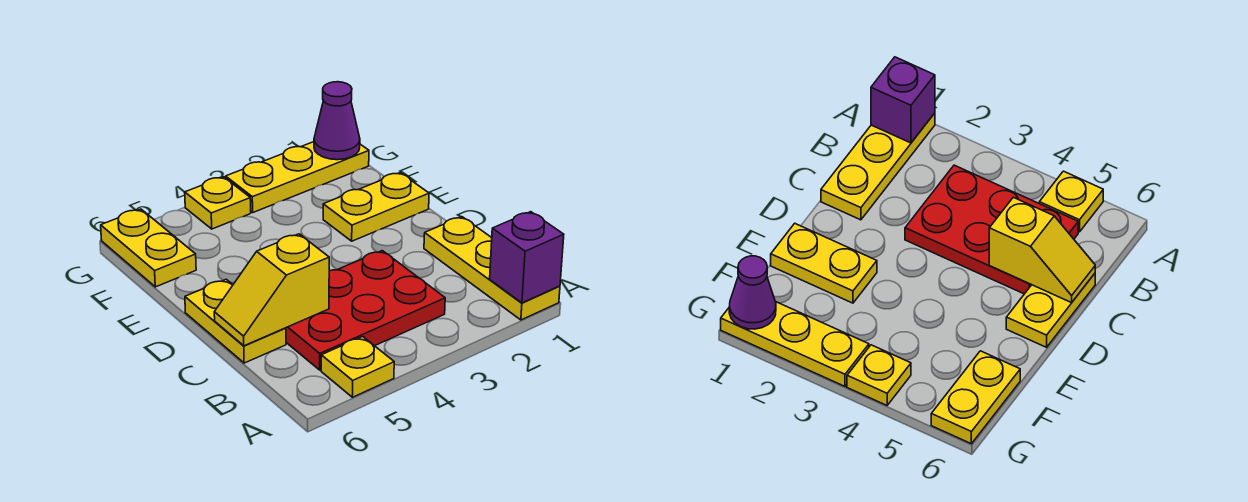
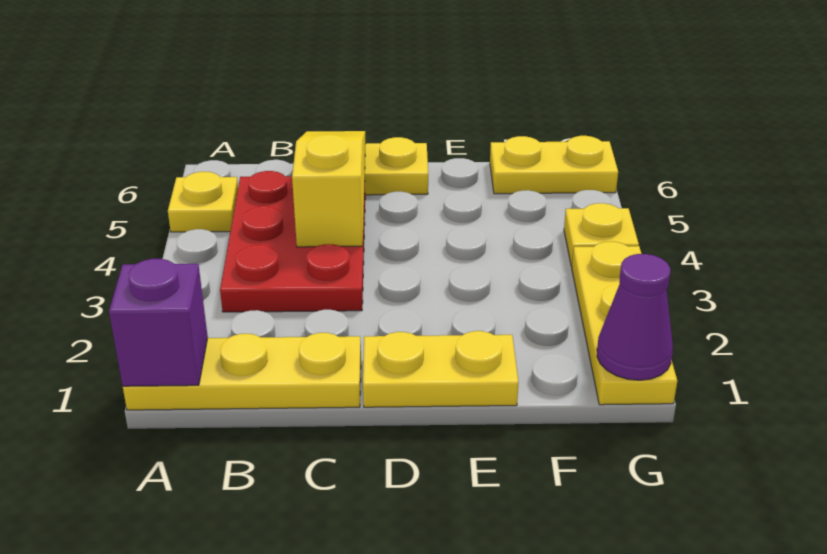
yellow slope C5:C6 level 2 top 5 -> yellow slope C4:C6 level 2 top 4
yellow plate E1:E2 level 1 -> yellow plate D1:E1 level 1

